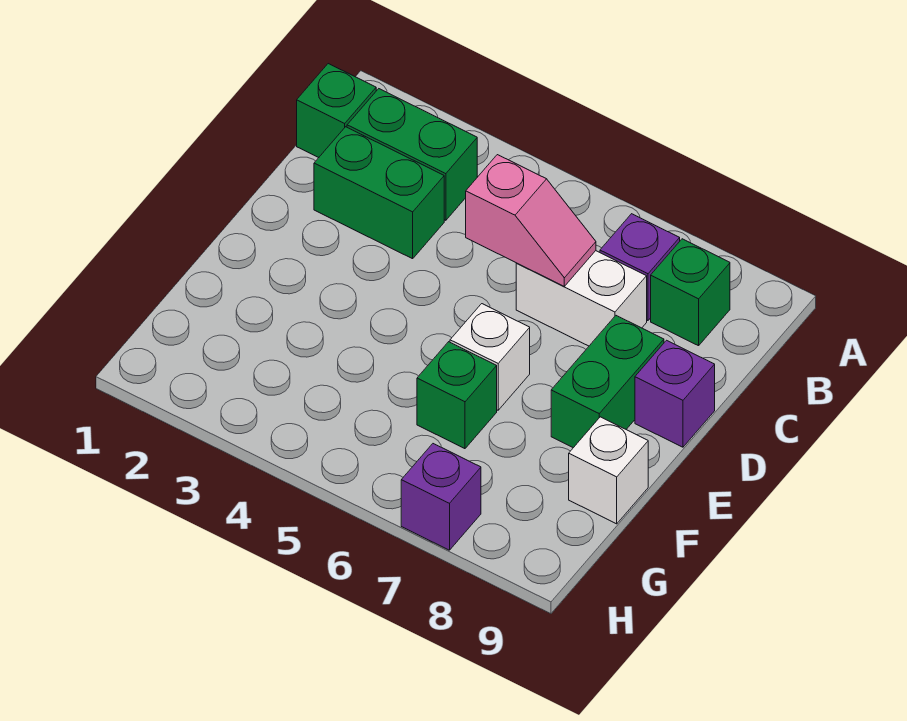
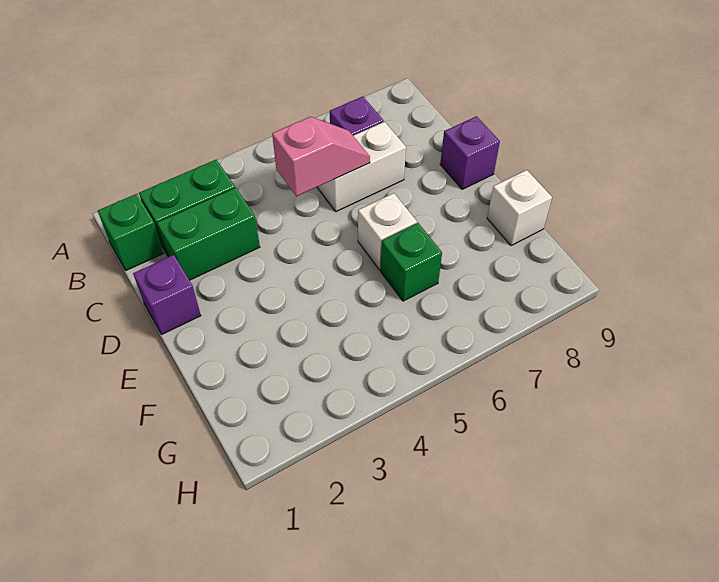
green brick B8 level 1 -> none
green brick D8:E8 level 1 -> none
purple brick H7 level 1 -> purple brick D1 level 1

